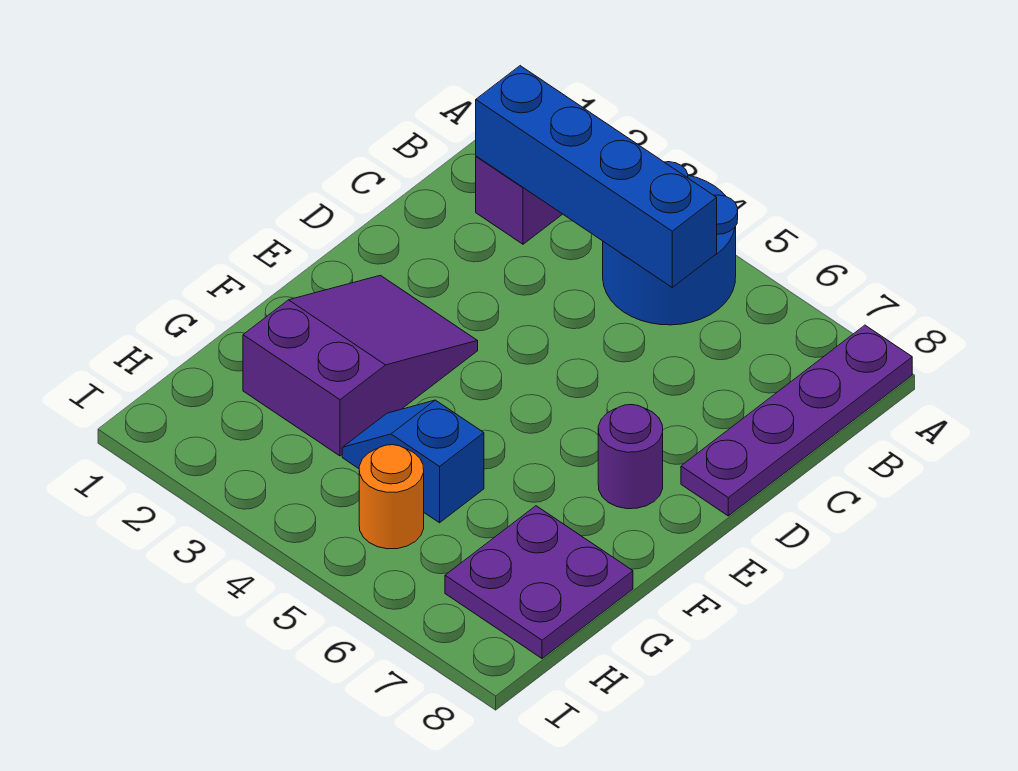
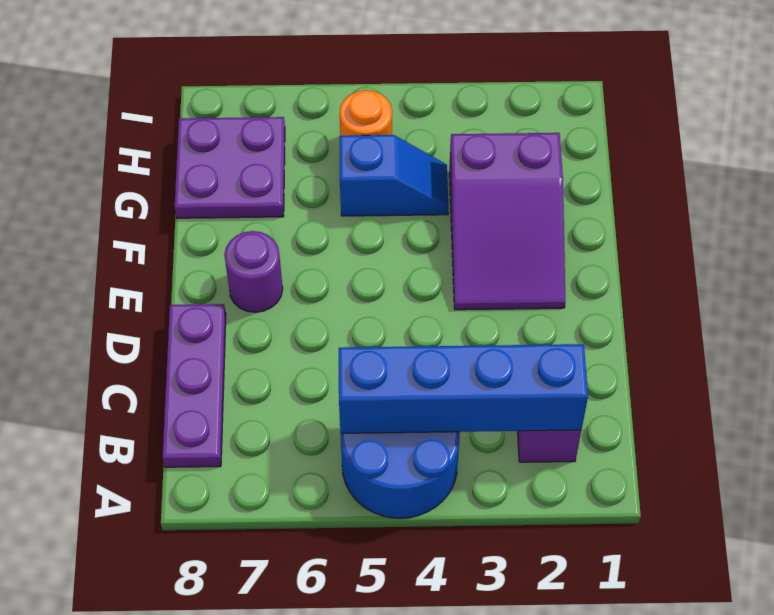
purple plate A8:D8 level 1 -> purple plate B8:D8 level 1

